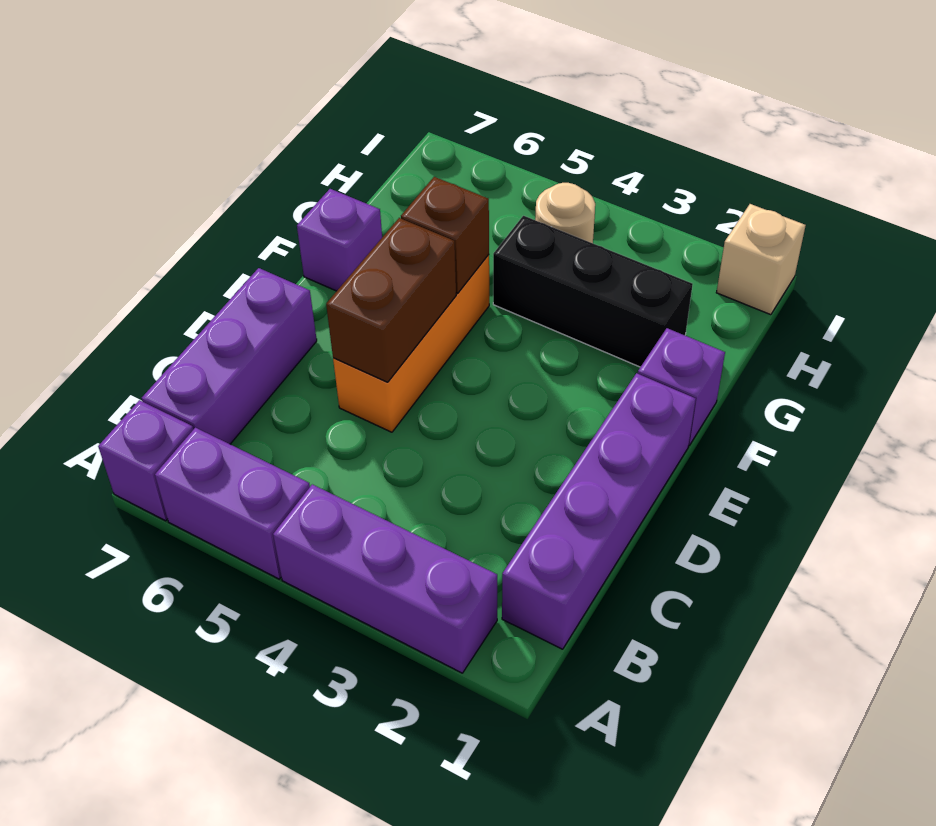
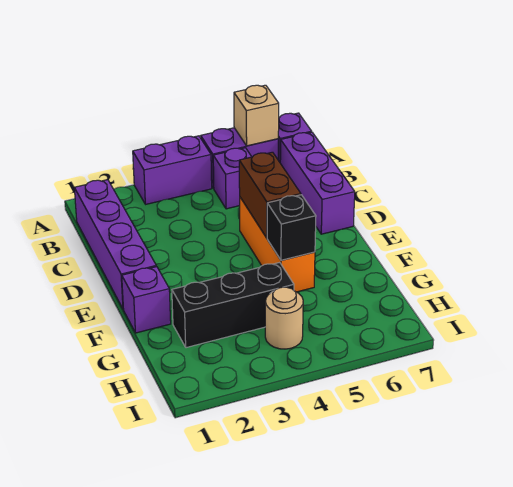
purple brick A2:A4 level 1 -> purple brick A3:A4 level 1
brown brick F5 level 2 -> black brick F5 level 2
purple brick F7 level 1 -> purple brick B5 level 1
tan brick I1 level 1 -> tan brick A6 level 2

